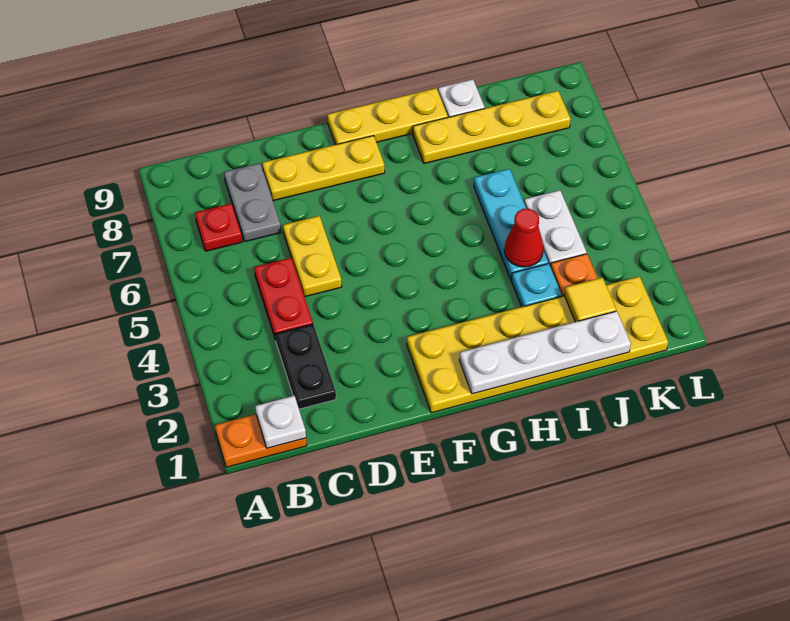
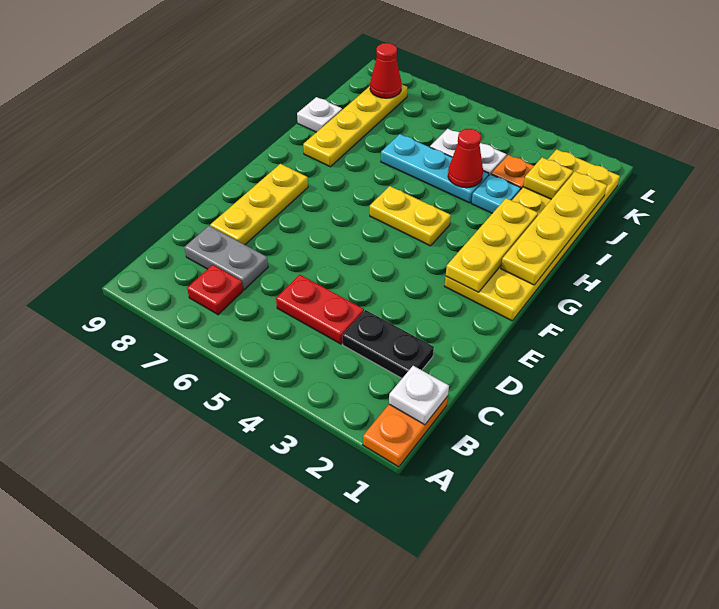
yellow plate D5:D6 level 1 -> yellow plate G4:G5 level 1
yellow plate F9:H9 level 1 -> yellow plate F2:H2 level 2
white plate G1:J1 level 2 -> yellow plate G1:J1 level 2
yellow tile J2 level 2 -> yellow plate J2 level 2
none -> red cone K8 level 2

